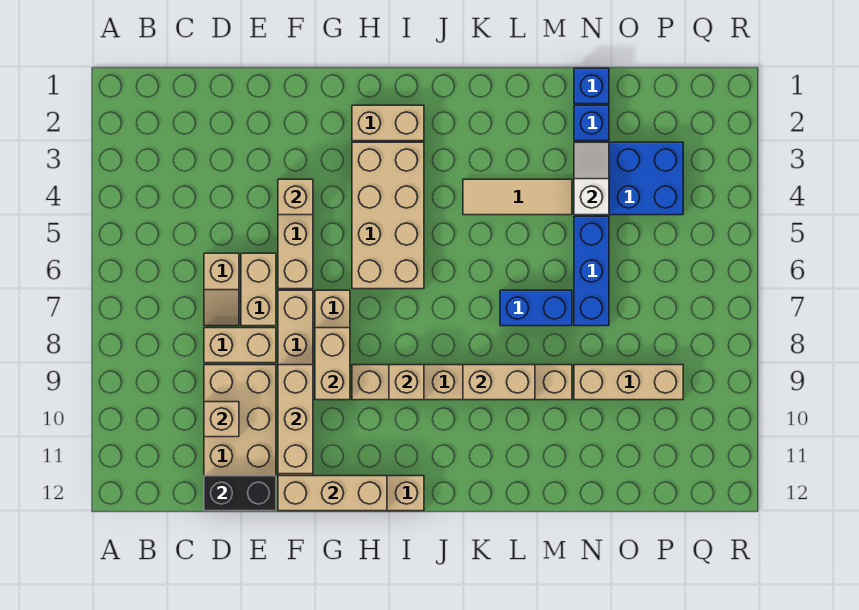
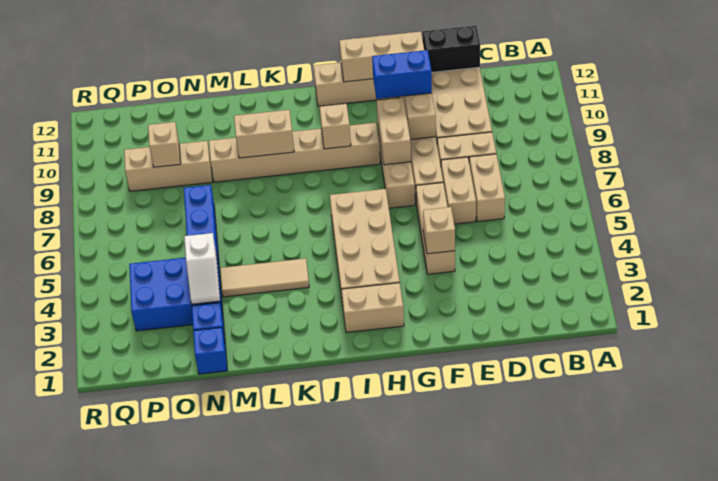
tan slope D6:D7 level 1 top 6 -> tan brick D6:D7 level 1
tan brick D10 level 2 -> tan brick O9 level 2
blue brick L7:M7 level 1 -> blue brick F10:G10 level 3

